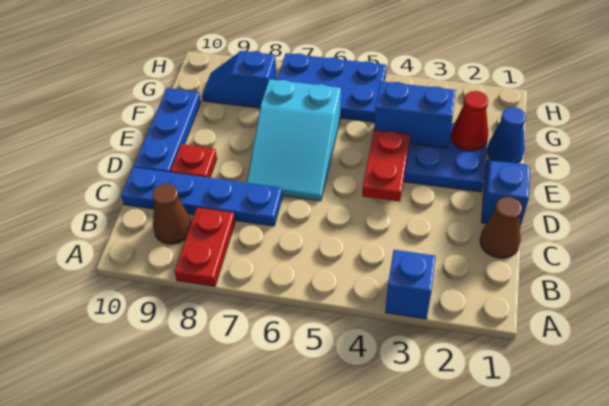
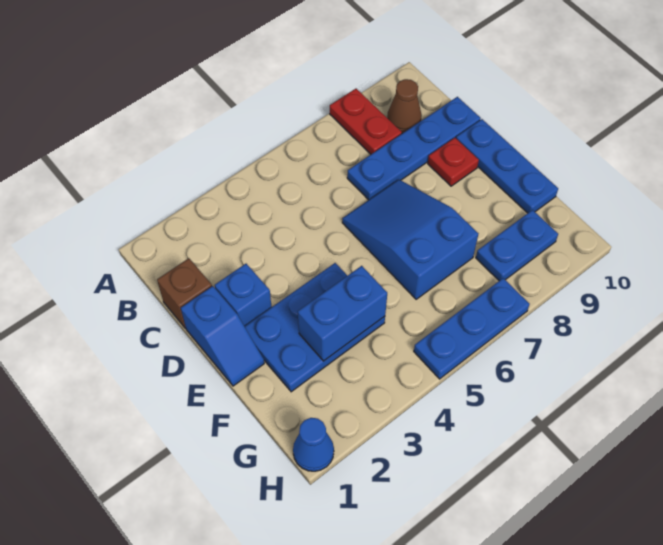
blue brick A3 level 1 -> blue brick D2 level 1
brown cone C1 level 1 -> brown brick C1 level 1
red plate D4:E4 level 2 -> none
cyan slope D6:F7 level 1 top F -> blue slope D6:F7 level 1 top F
blue cone F1 level 1 -> blue cone H1 level 1
red cone F2 level 2 -> none
blue plate G5:H7 level 1 -> blue plate H5:H7 level 1
blue slope G8:G9 level 1 top 8 -> blue plate G8:G9 level 1

